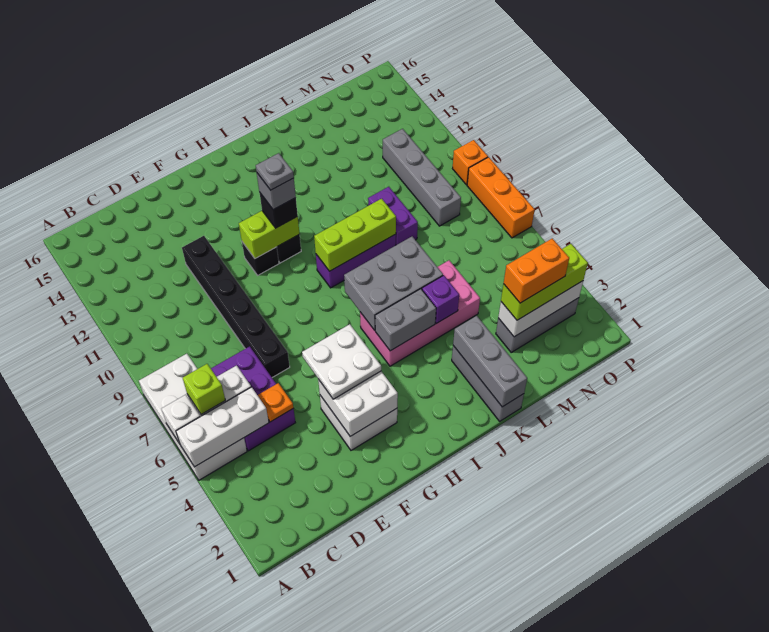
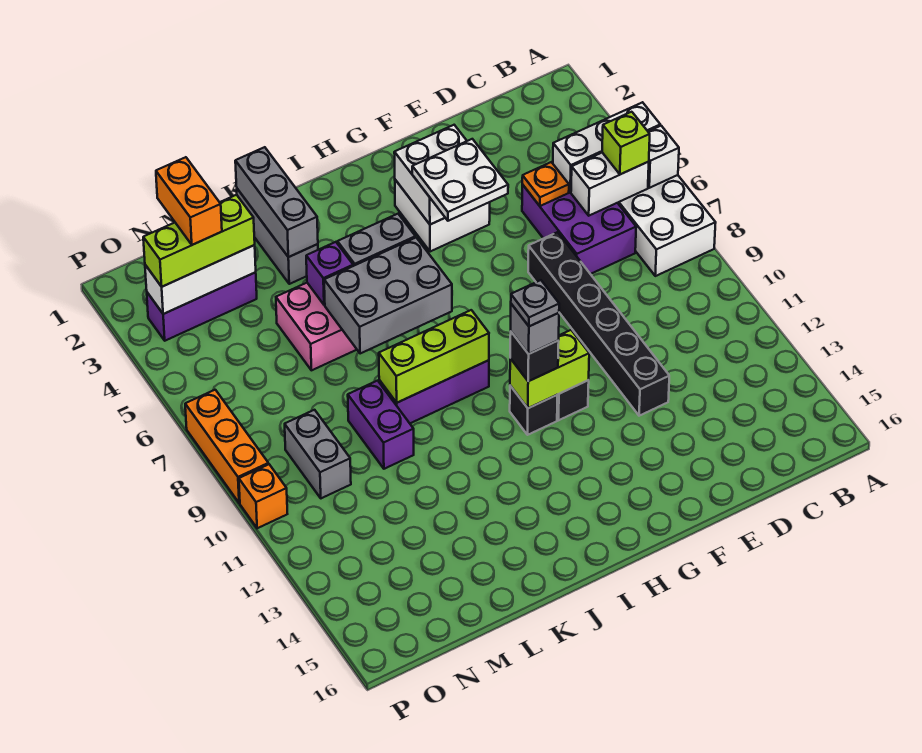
grey brick M3:O3 level 1 -> purple brick M3:O3 level 1
orange brick M3:N3 level 4 -> orange brick N2:N3 level 4
grey brick N9:N12 level 1 -> grey brick N9:N10 level 1

